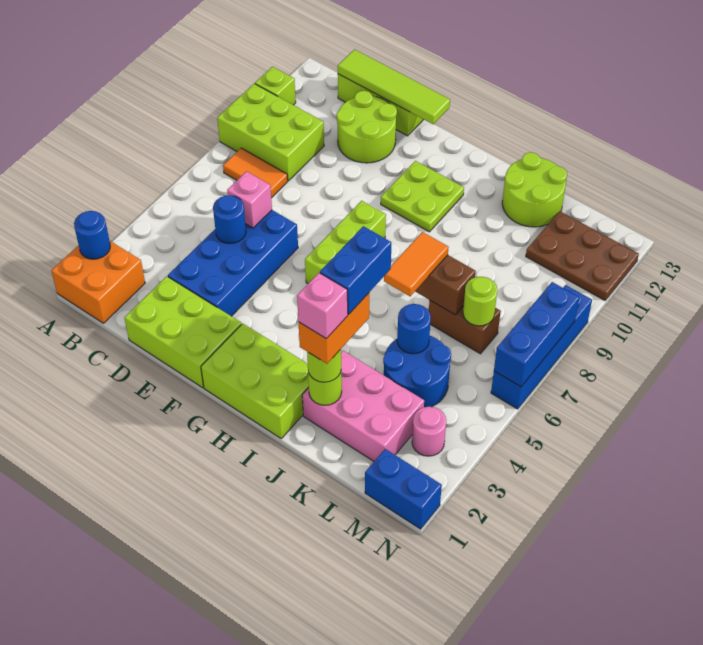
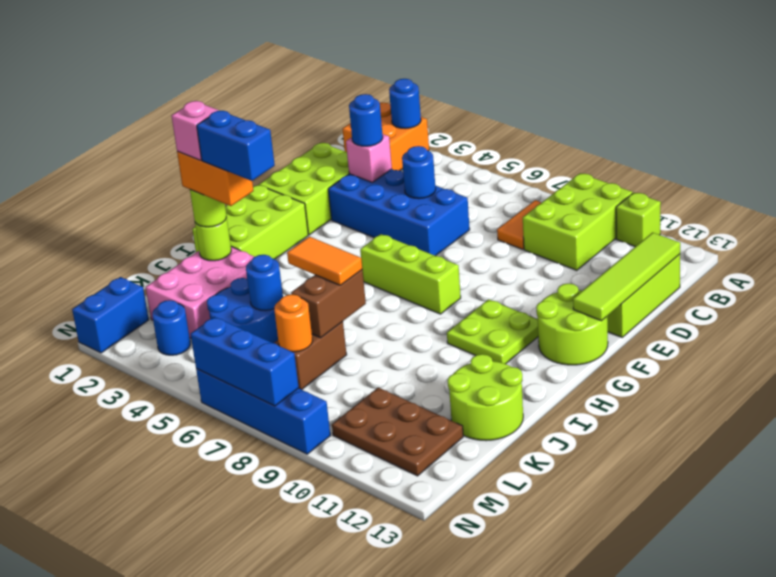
none -> blue round brick D3 level 3
pink brick D6 level 2 -> pink brick D3 level 2
lime round brick D11:E12 level 1 -> lime round brick F12:G13 level 1
lime round brick L7 level 2 -> orange round brick L7 level 2
brown plate L11:N12 level 1 -> brown plate L10:M12 level 1
pink round brick M3 level 1 -> blue round brick M3 level 1

